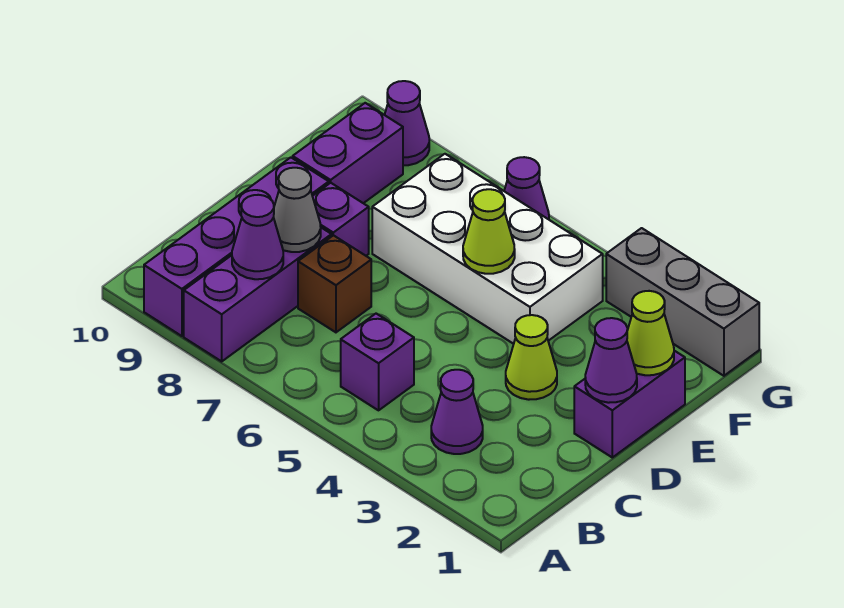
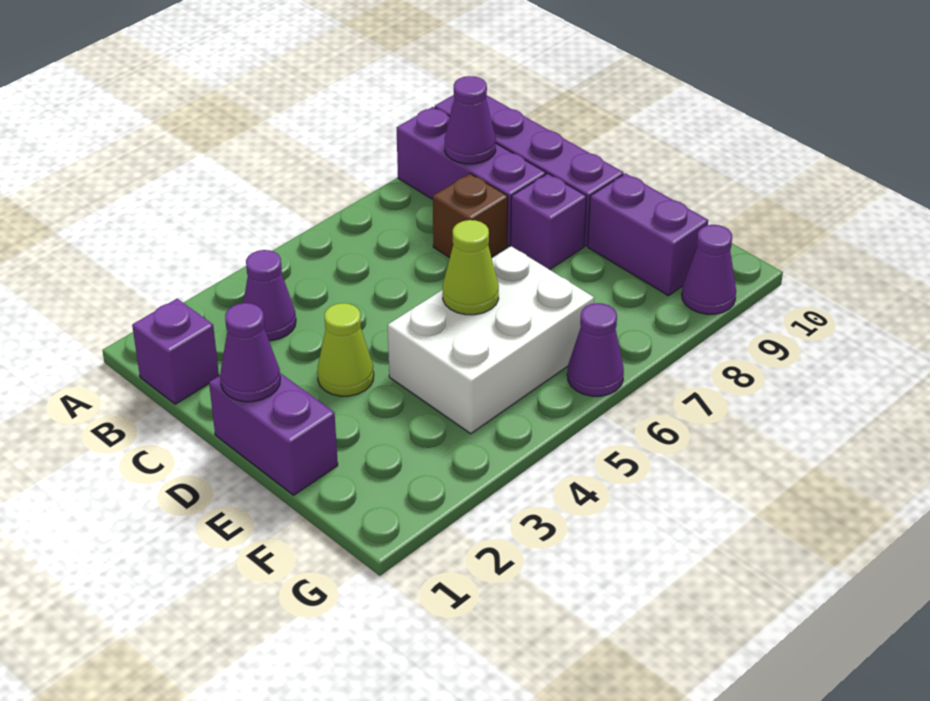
purple brick B5 level 1 -> purple brick B1 level 1
grey cone C8 level 2 -> none
lime cone E1 level 2 -> none
white brick E4:F7 level 1 -> white brick E4:F6 level 1
grey brick G1:G3 level 1 -> none

